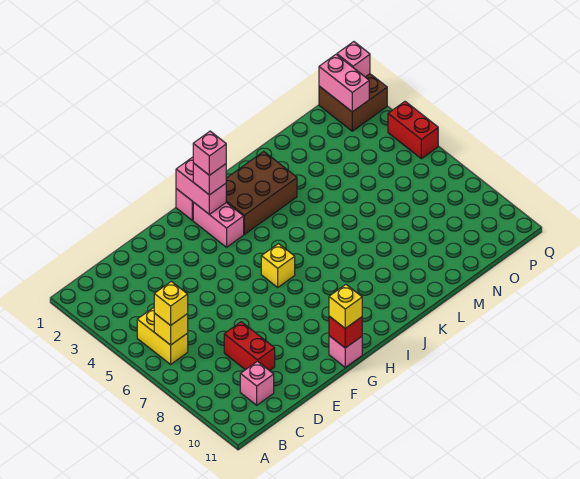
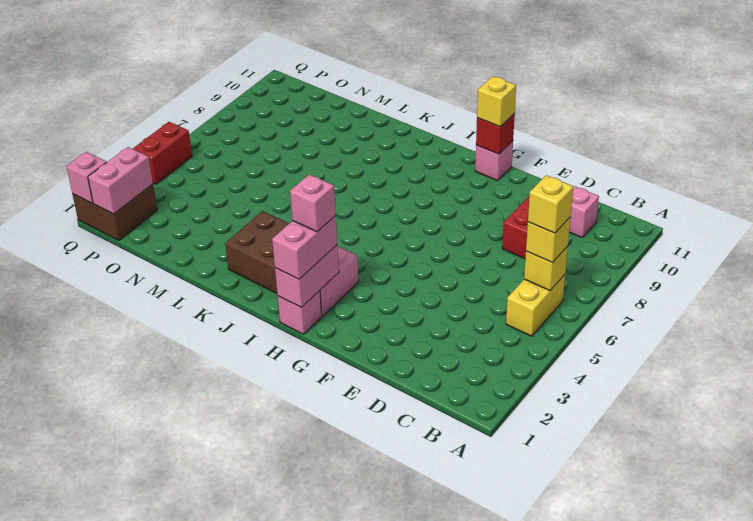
pink brick H2 level 3 -> pink brick H1:H2 level 3
yellow brick H6 level 1 -> yellow brick B6 level 4

